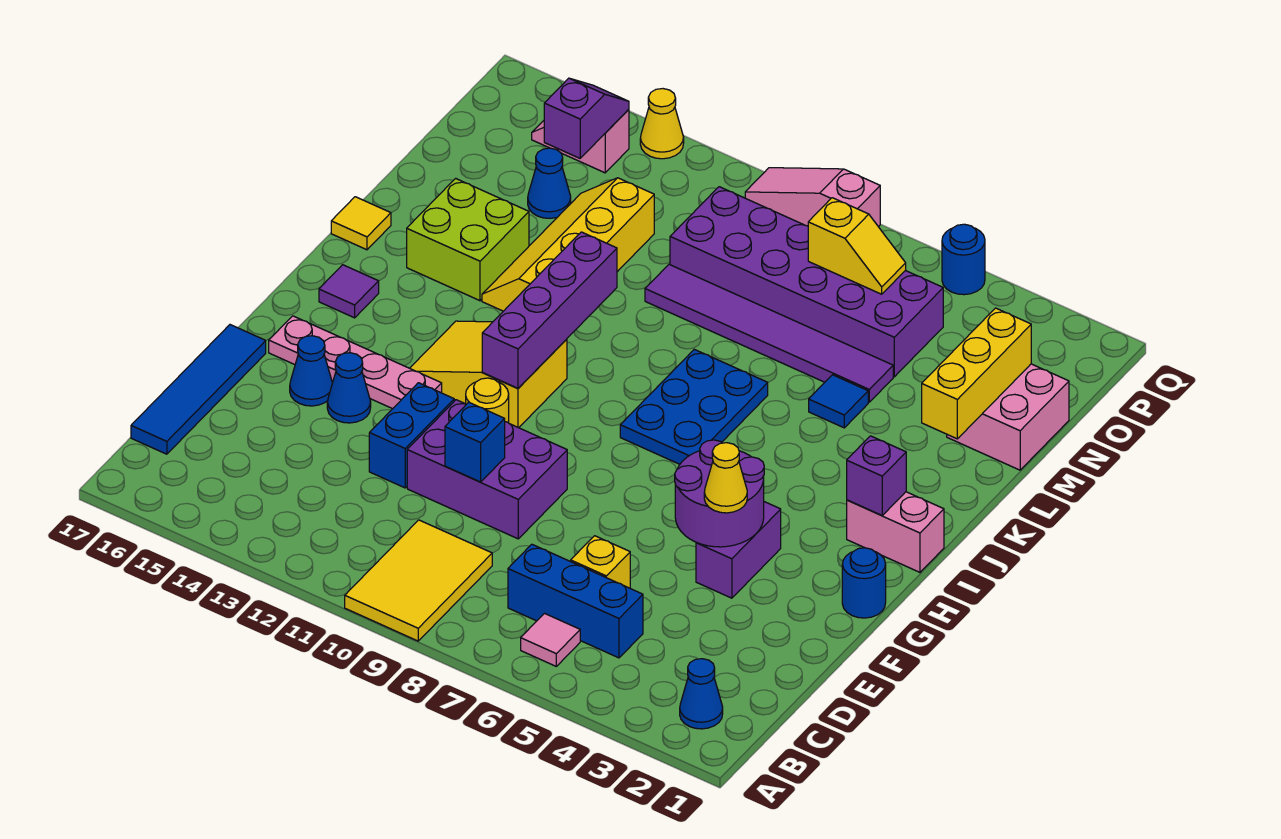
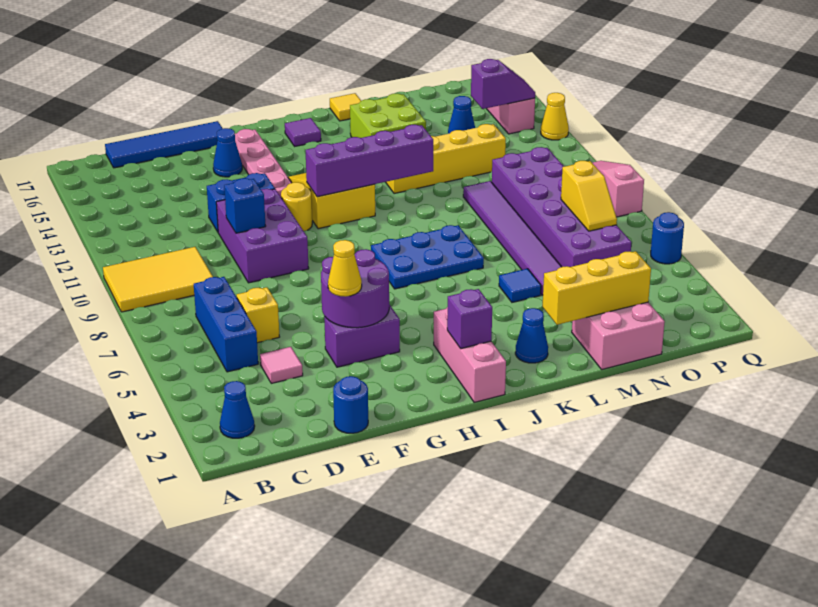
pink tile B6 level 1 -> pink tile D4 level 1
blue cone F14 level 1 -> blue cone K2 level 1
blue round brick G1 level 1 -> blue round brick E1 level 1
pink brick I1:I2 level 1 -> pink brick I1:I3 level 1

